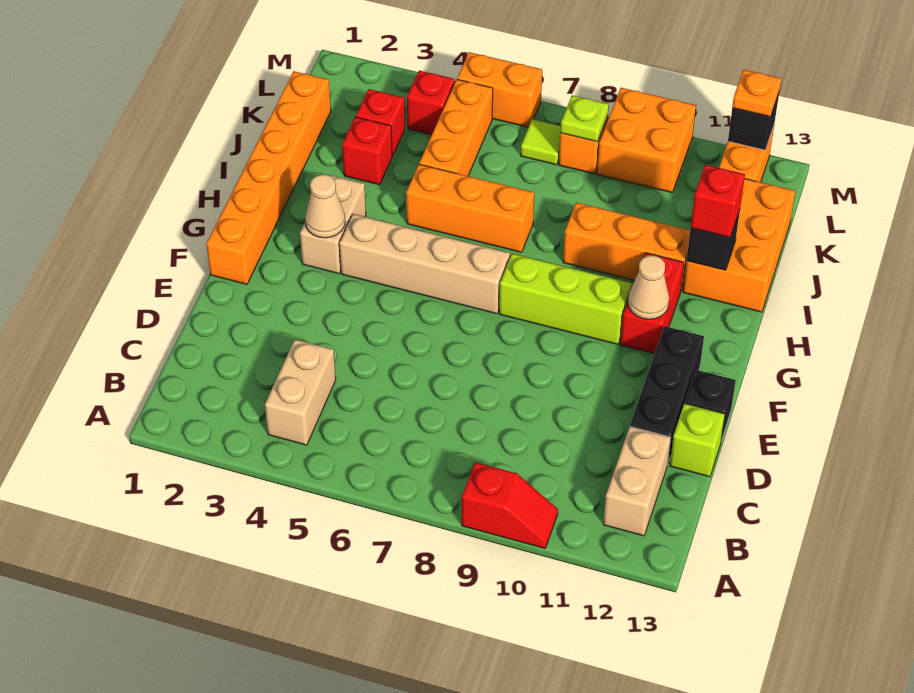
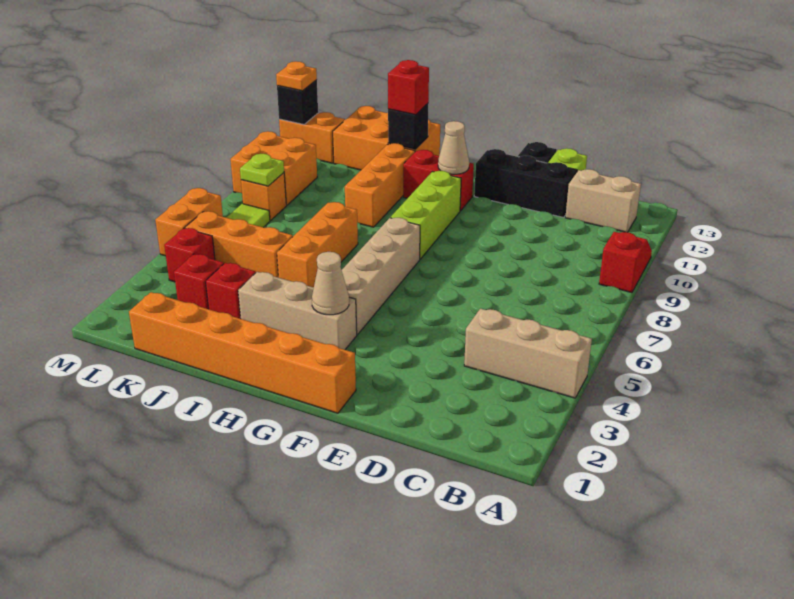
tan brick B4:C4 level 1 -> tan brick A4:C4 level 1
tan brick G3:H3 level 1 -> tan brick G3:I3 level 1

